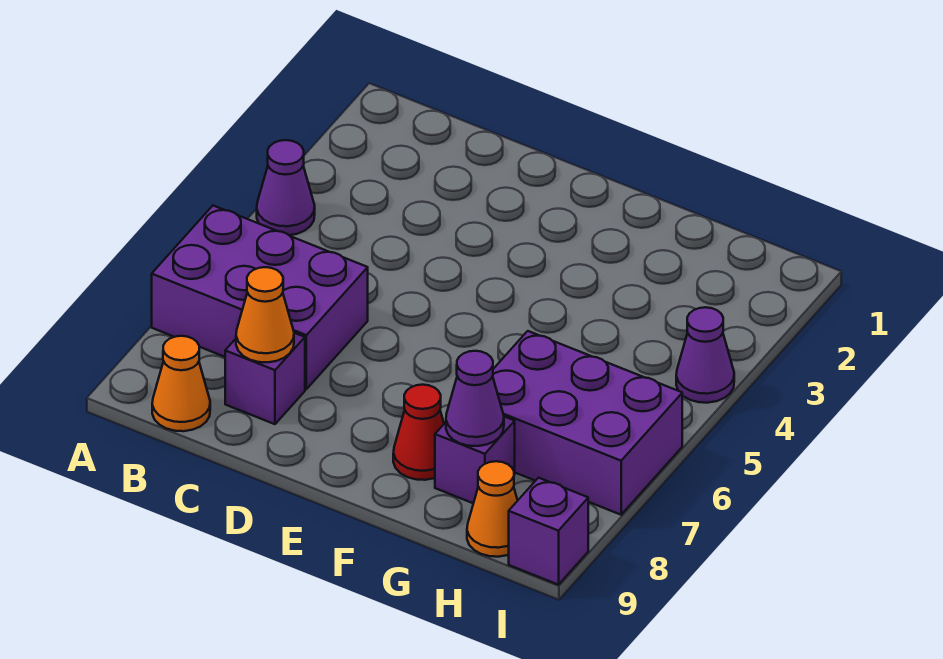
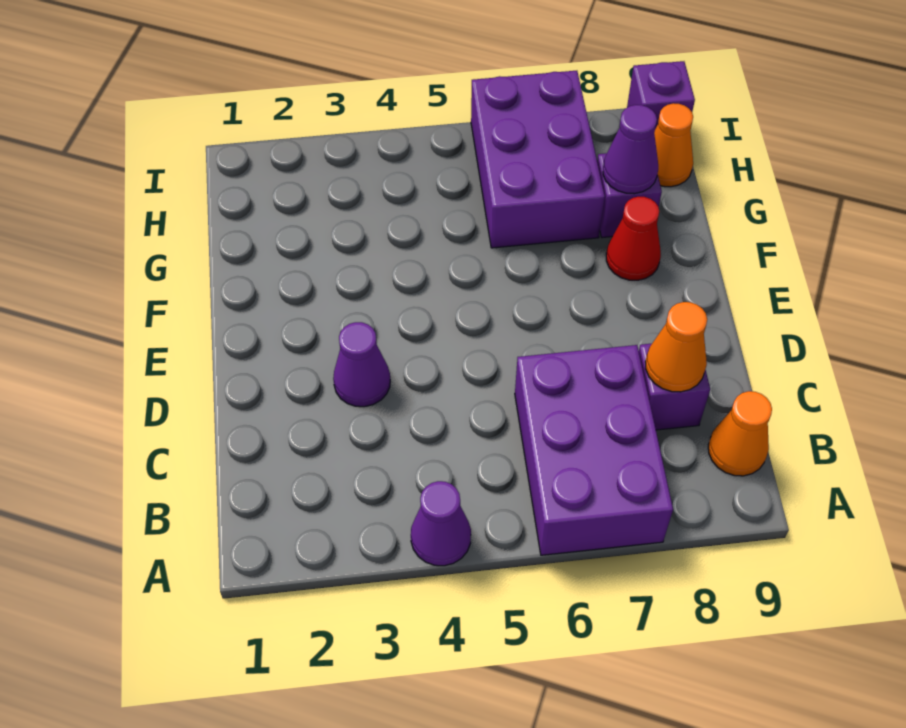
purple cone I4 level 1 -> purple cone D3 level 1

